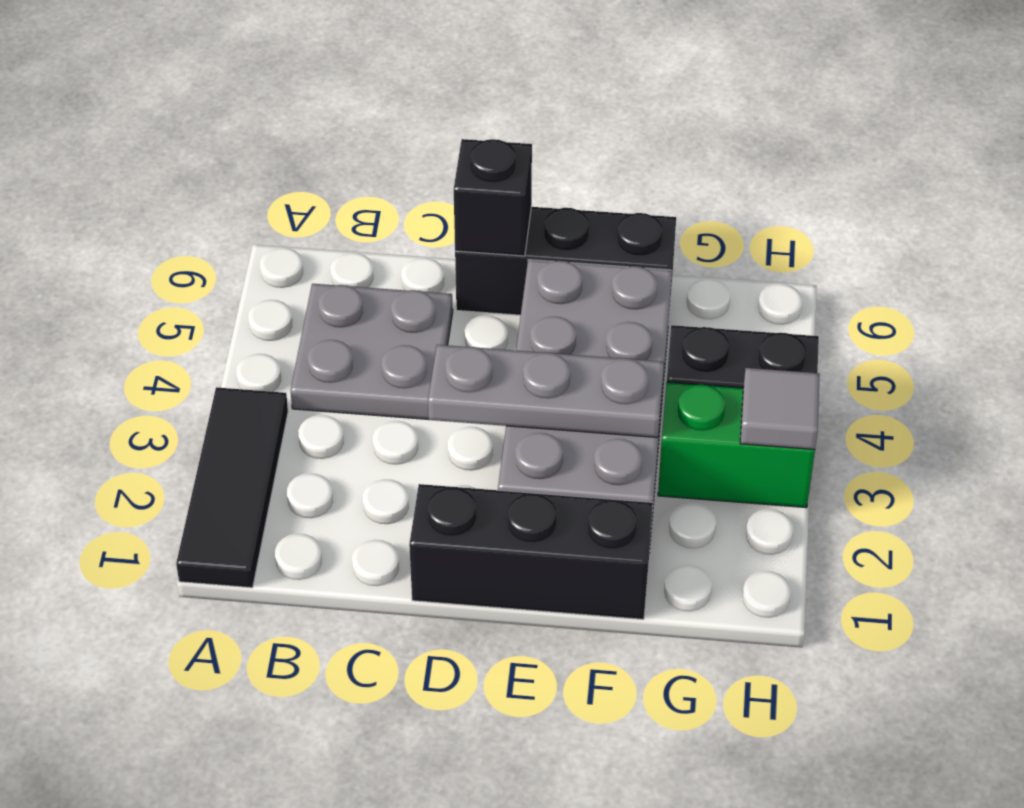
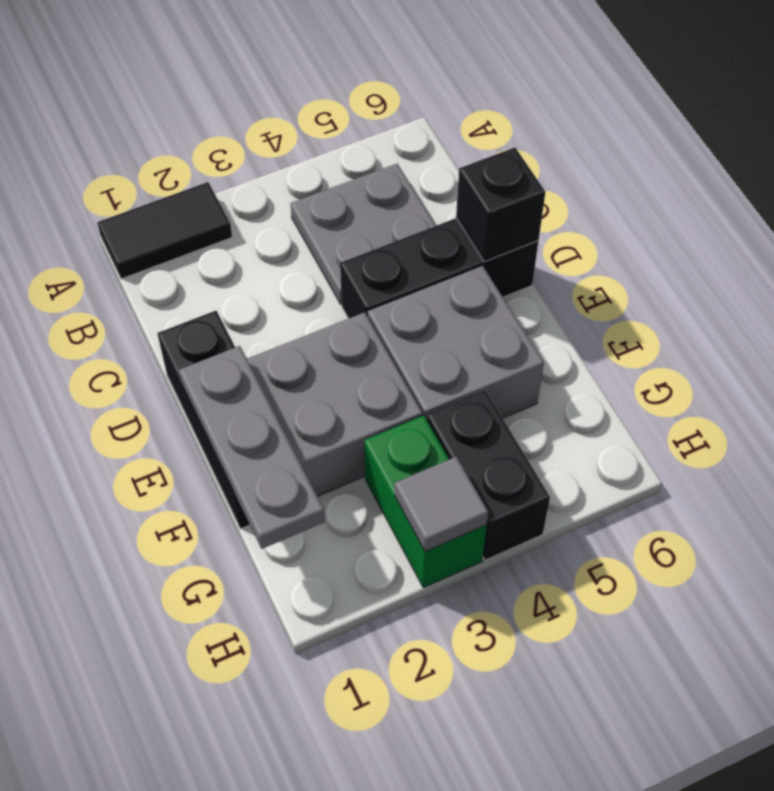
black tile A1:A3 level 1 -> black tile A1:A2 level 1
grey plate D3:F3 level 2 -> grey plate E1:G1 level 2
black brick D6:F6 level 1 -> black brick D4:D6 level 1

